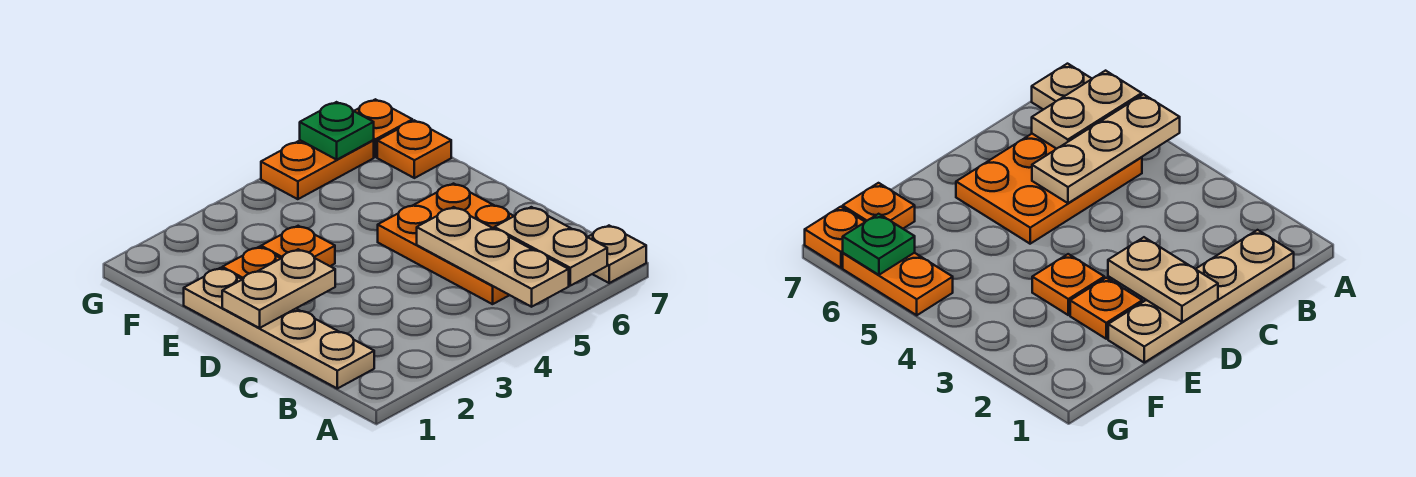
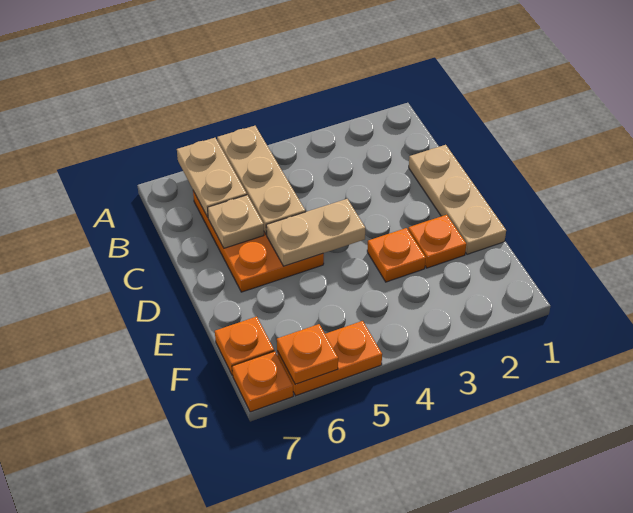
tan plate A7 level 1 -> tan plate C6 level 2
tan plate B1:E1 level 1 -> tan plate C1:E1 level 1
tan plate D1:D2 level 2 -> tan plate D4:D5 level 2
green plate G6 level 2 -> orange plate G6 level 2

